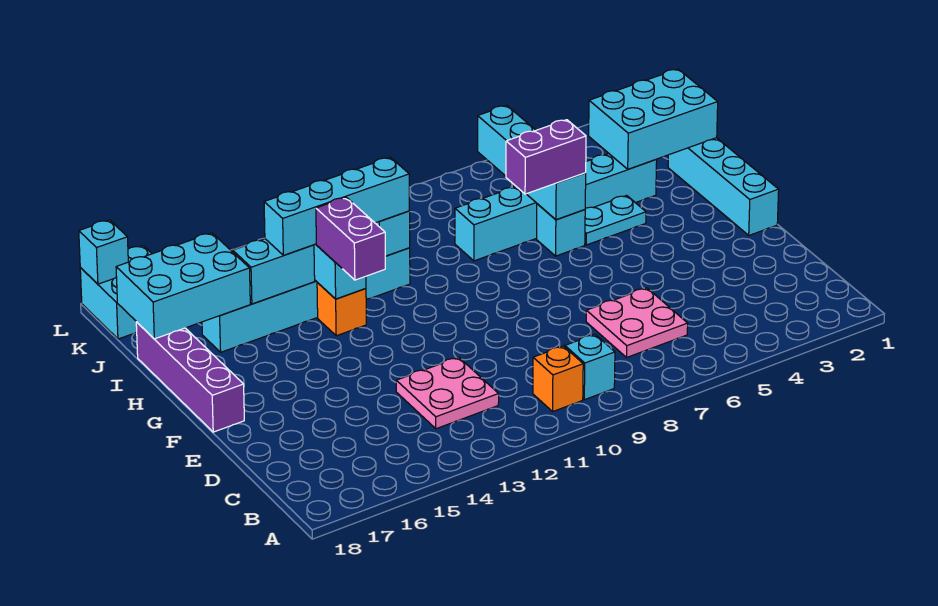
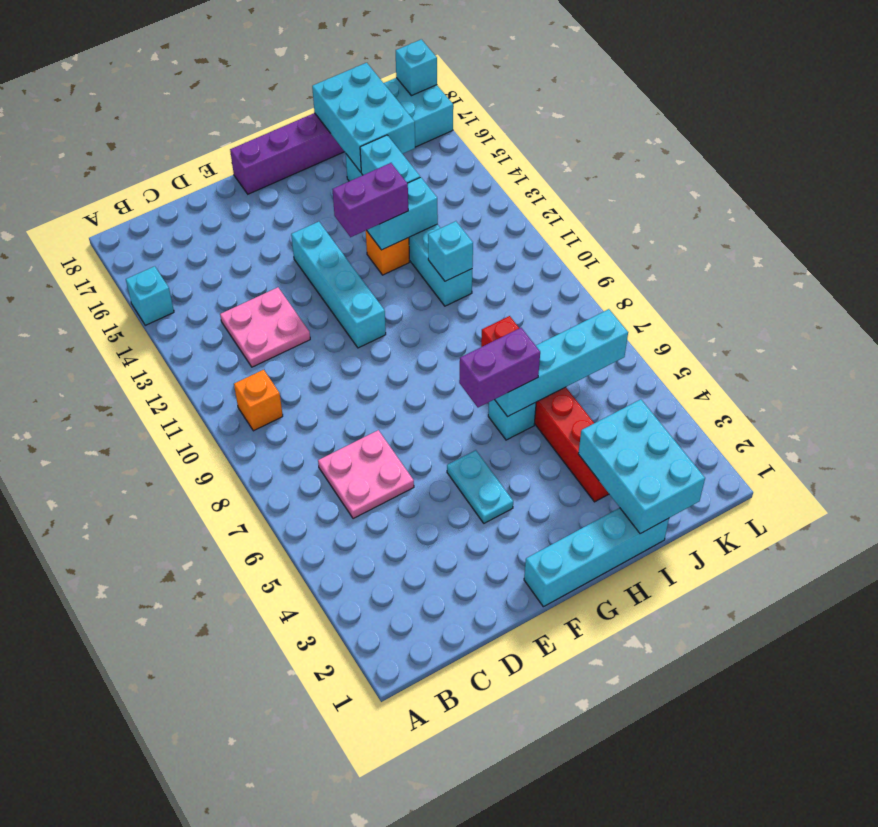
cyan brick B9 level 1 -> cyan brick A15 level 1
cyan plate H4:H5 level 1 -> cyan plate F4:F5 level 1
purple brick H6:H7 level 3 -> purple brick G6:H6 level 3
cyan brick I3:I8 level 1 -> red brick I3:I8 level 1
cyan brick I11:I14 level 3 -> cyan brick F11:F14 level 1

